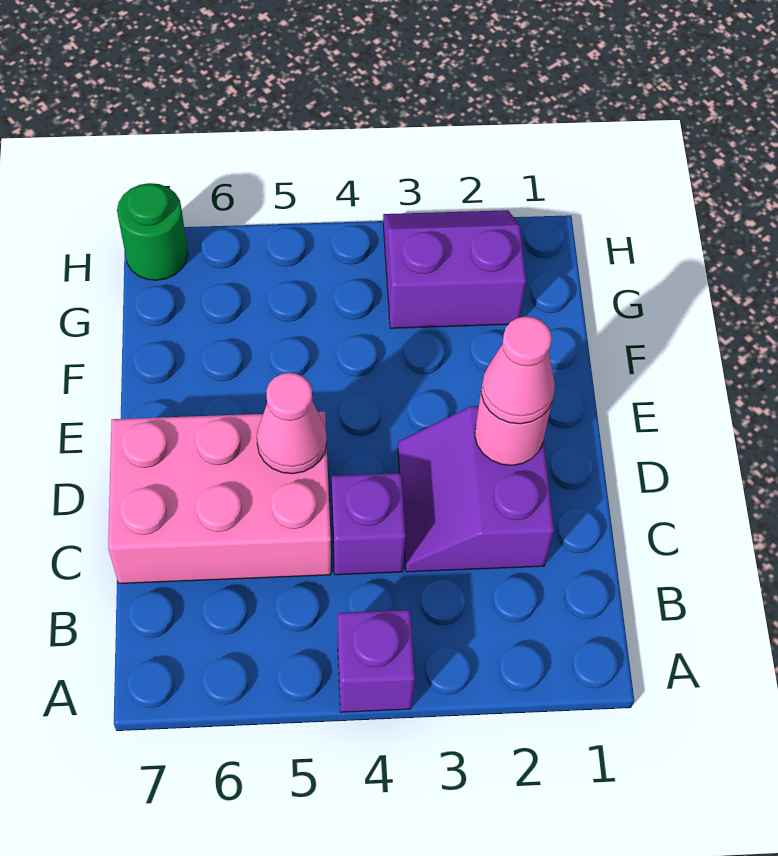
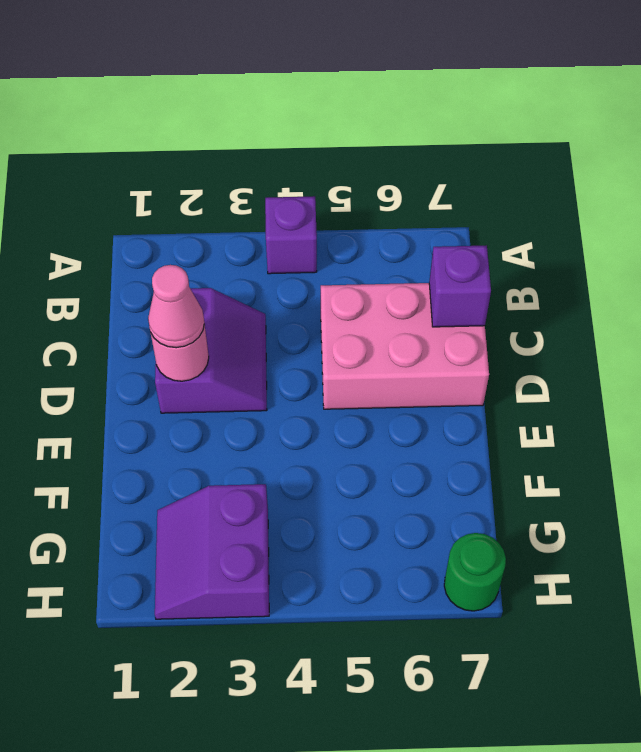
purple brick C4 level 1 -> purple brick C7 level 2
pink cone D5 level 2 -> none
purple slope G2:H3 level 1 top G -> purple slope G2:H3 level 1 top 3

